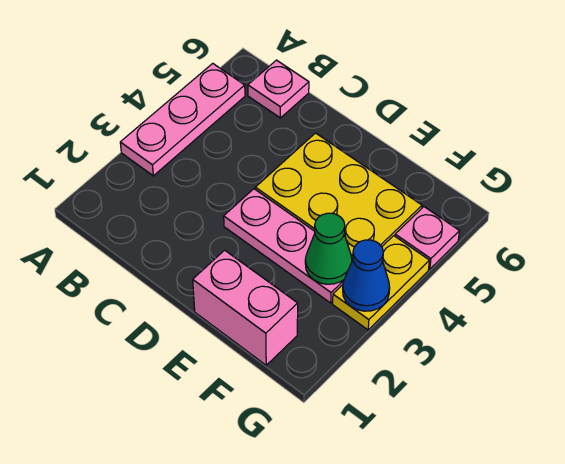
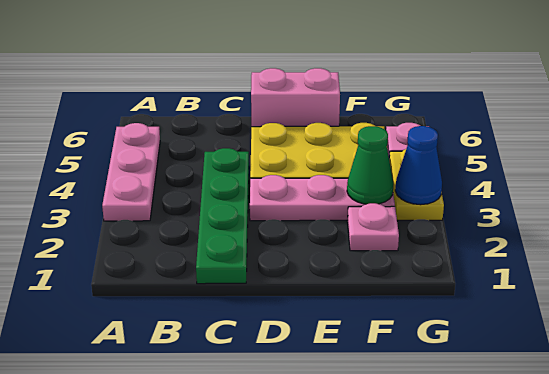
pink plate B6 level 1 -> pink plate F2 level 1
none -> green plate C1:C4 level 1
pink brick E1:F1 level 1 -> pink brick D6:E6 level 1

